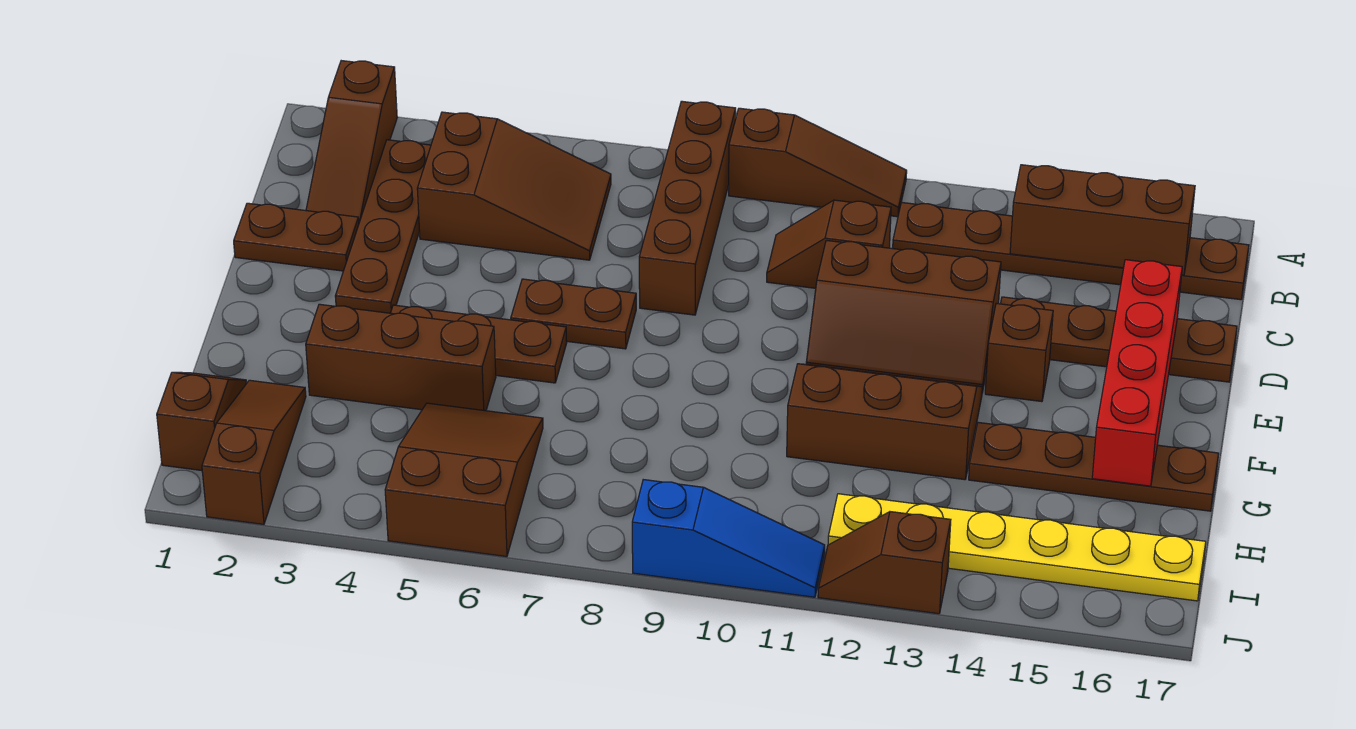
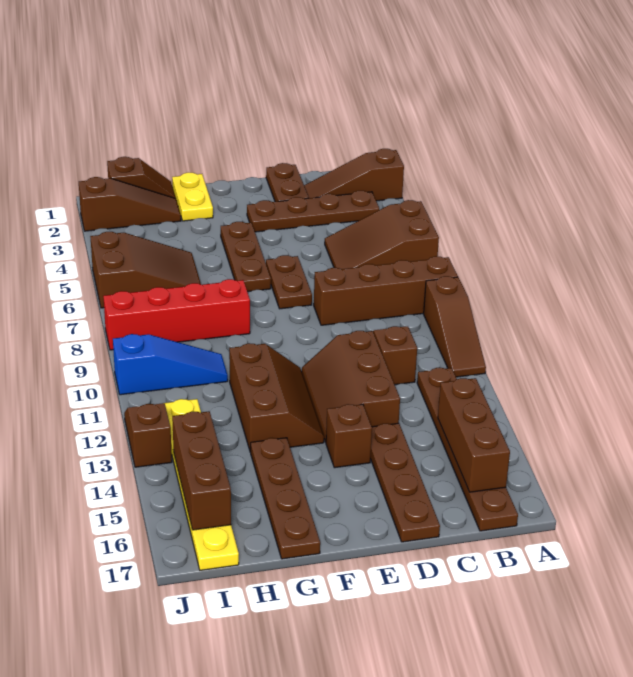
brown slope B4:C6 level 1 top 4 -> brown slope A5:C6 level 1 top A
red brick D16:G16 level 2 -> red brick G8:J8 level 1
none -> yellow plate G1:G2 level 1
brown brick G3:G5 level 1 -> brown brick I14:I16 level 2
blue slope J9:J11 level 1 top 9 -> blue slope H10:J10 level 1 top J

